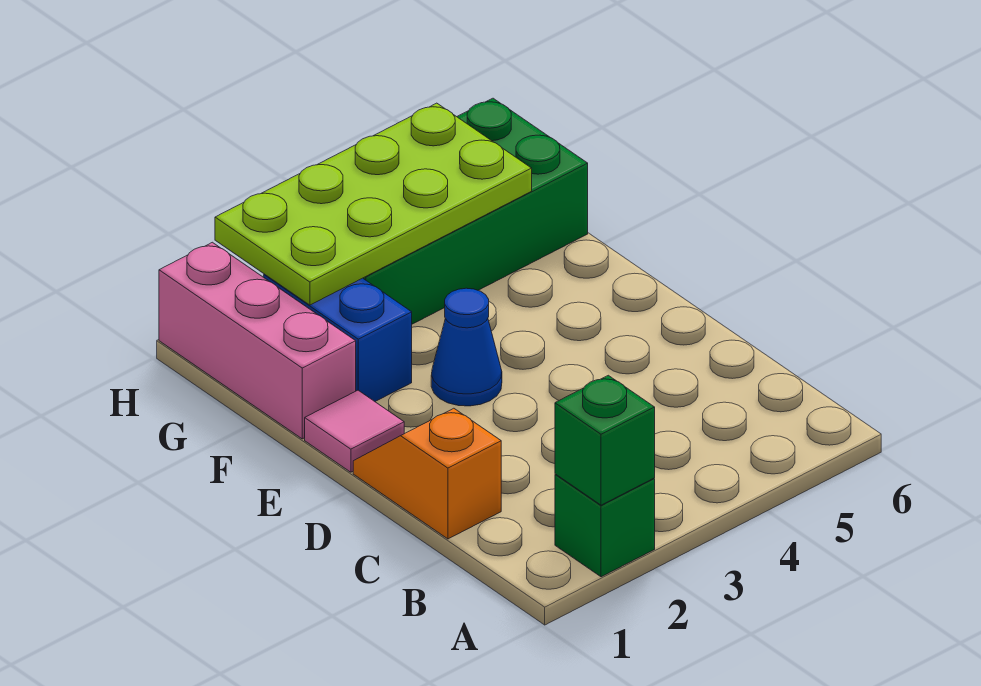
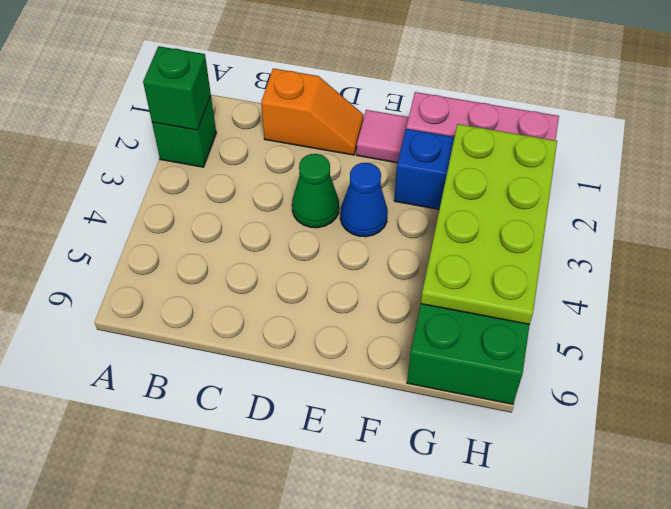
none -> green cone D3 level 1

